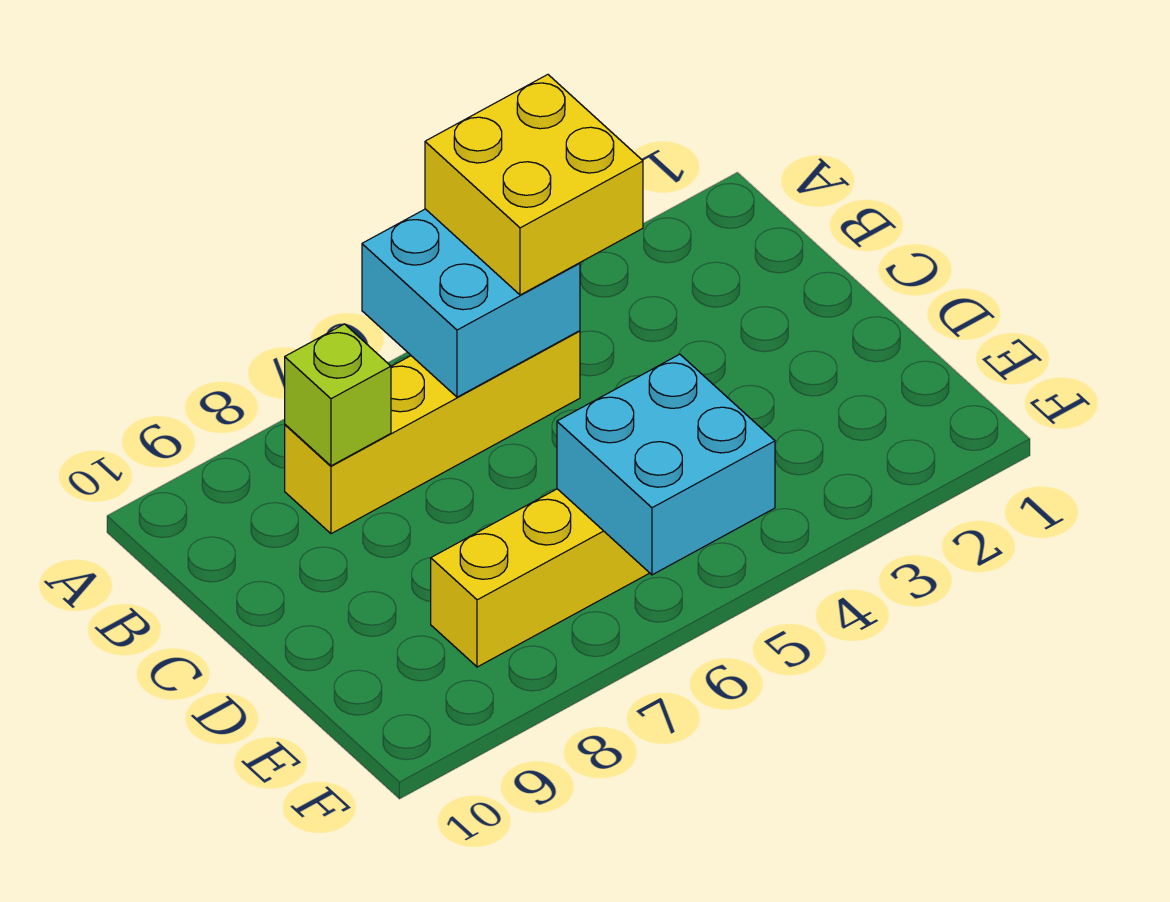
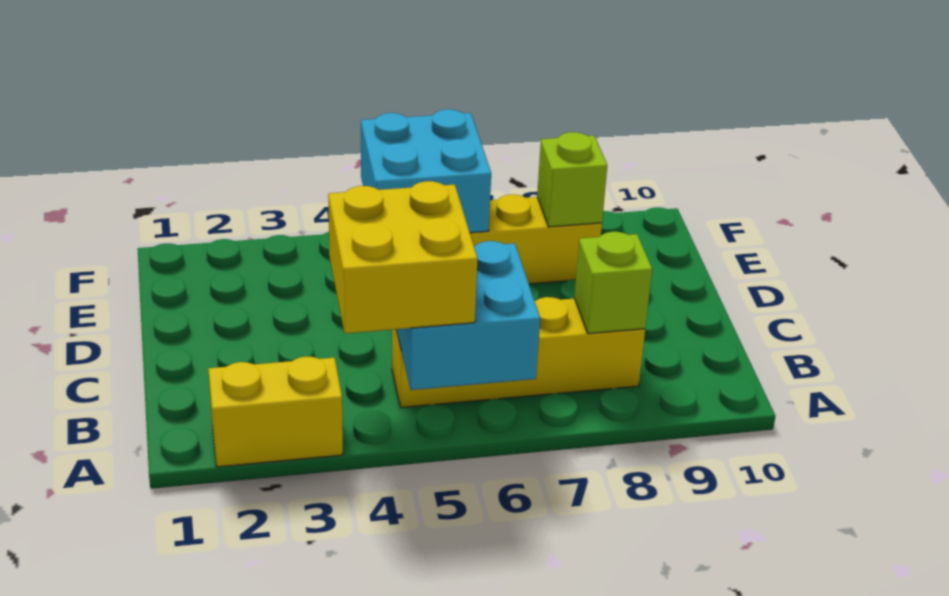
none -> yellow brick A2:A3 level 1
none -> lime brick E8 level 2

